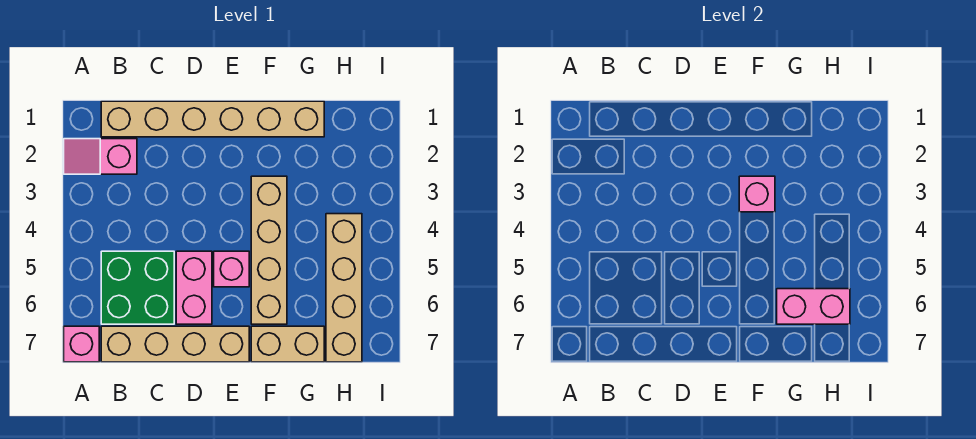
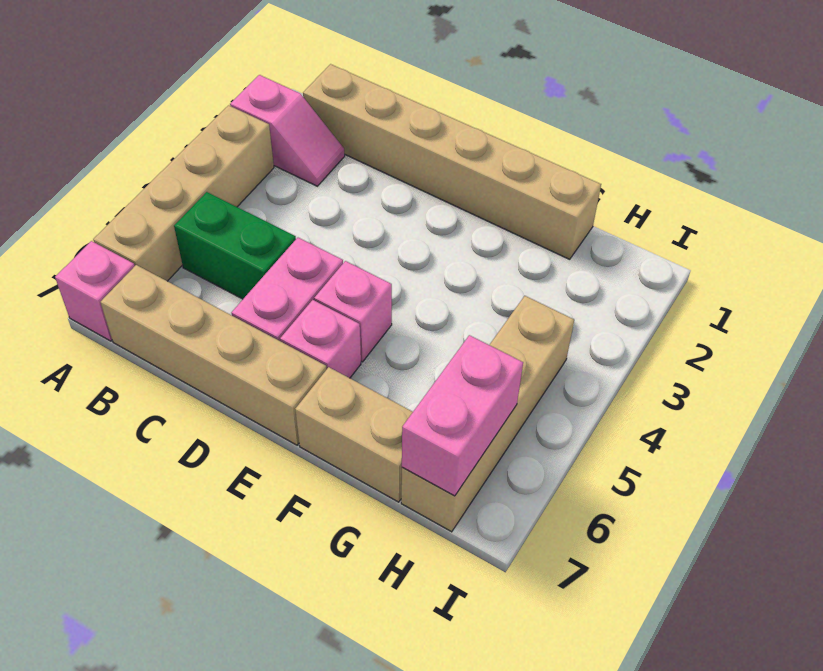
pink slope A2:B2 level 1 top B -> pink slope A2:B2 level 1 top A
green brick B5:C6 level 1 -> green brick B5:C5 level 1
tan brick F3:F6 level 1 -> tan brick A3:A6 level 1
pink brick F3 level 2 -> pink brick E6 level 1
pink brick G6:H6 level 2 -> pink brick H6:H7 level 2

